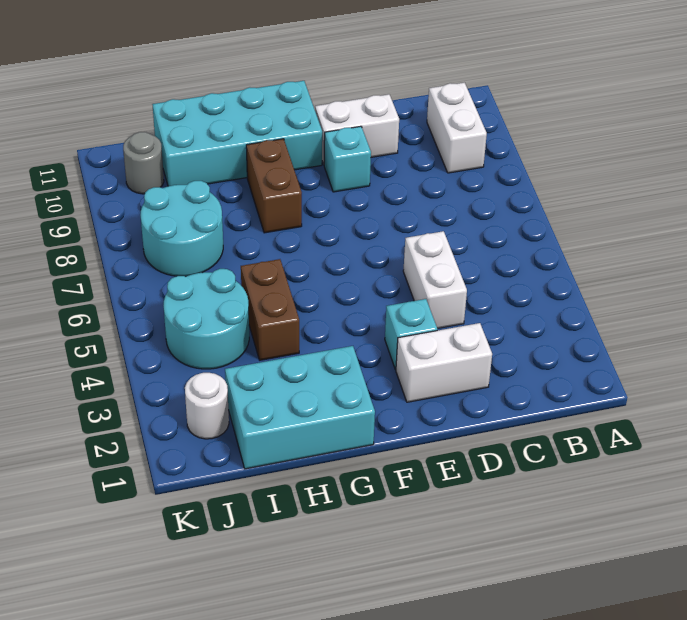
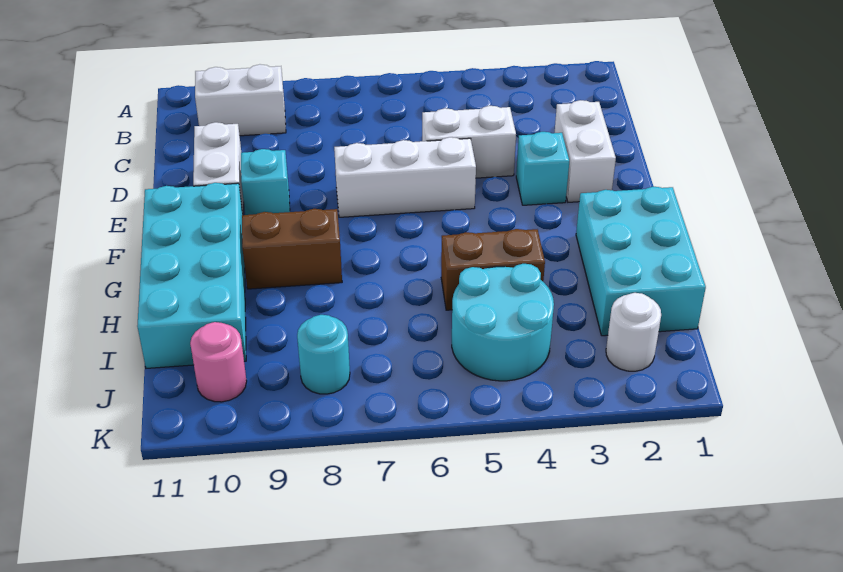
none -> white brick E5:E7 level 1
cyan round brick I7:J8 level 1 -> cyan round brick J8 level 1
grey round brick J10 level 1 -> pink round brick J10 level 1

